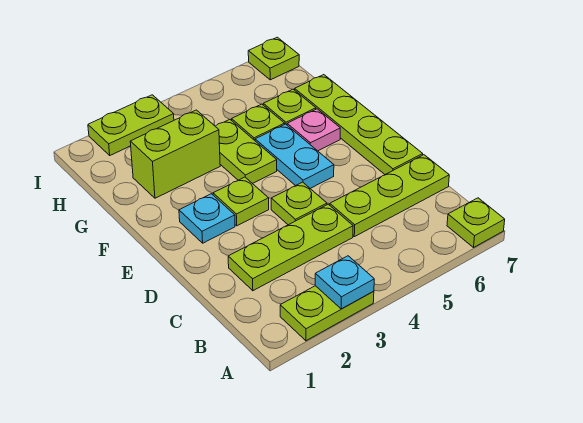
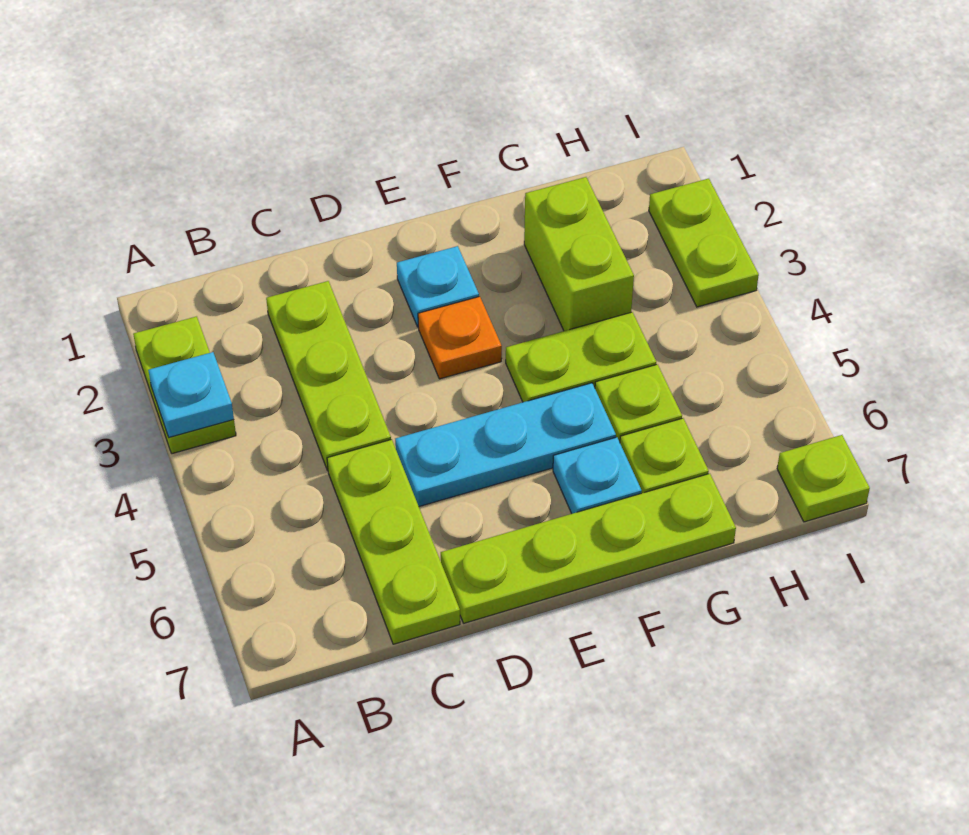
lime plate A7 level 1 -> none
lime plate D4 level 1 -> none
lime plate E3 level 1 -> orange plate E3 level 1
cyan plate E5:F5 level 1 -> cyan plate D5:F5 level 1
pink plate F6 level 1 -> cyan plate F6 level 1

